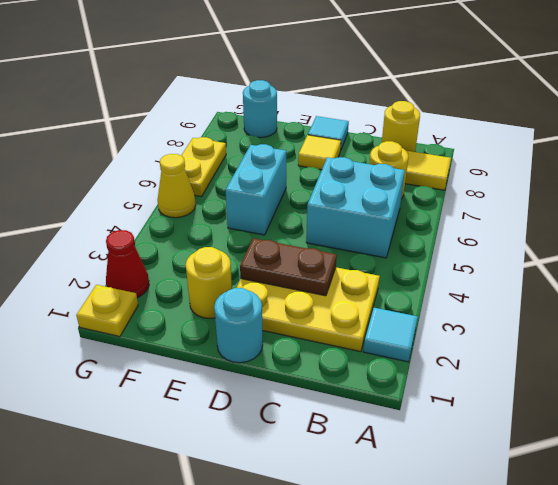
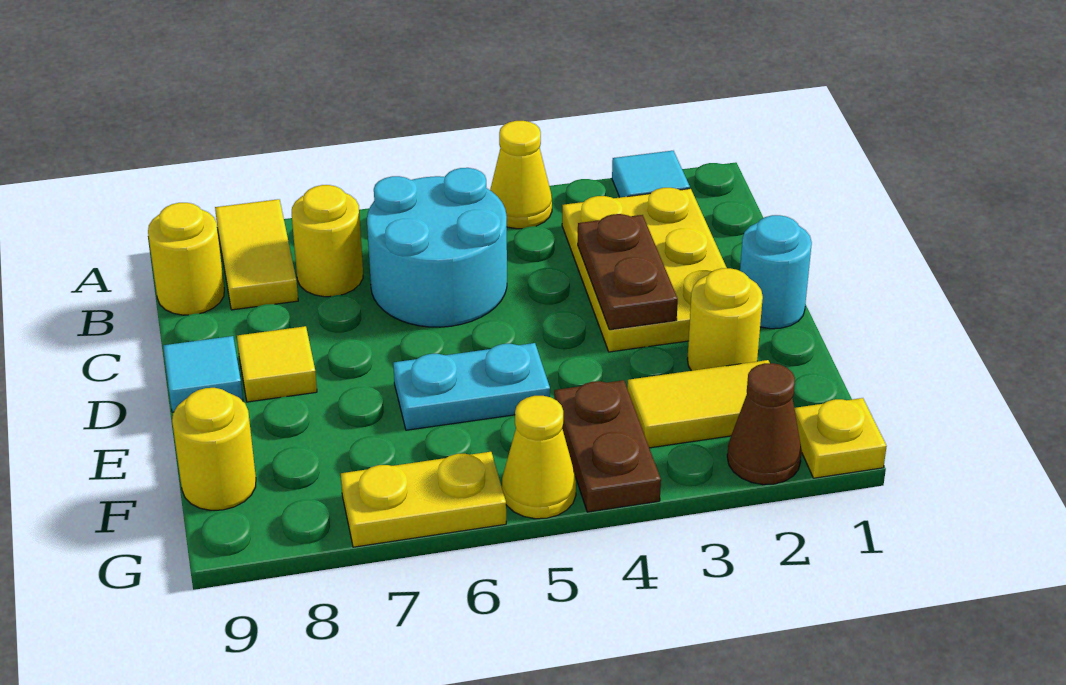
none -> yellow cone A4 level 1
cyan brick B5:C6 level 1 -> cyan round brick B5:C6 level 1
cyan brick E5:E6 level 1 -> cyan plate E5:E6 level 1
none -> yellow tile F2:F3 level 1
none -> brown plate F4:G4 level 1
cyan round brick F9 level 1 -> yellow round brick F9 level 1
red cone G2 level 1 -> brown cone G2 level 1

